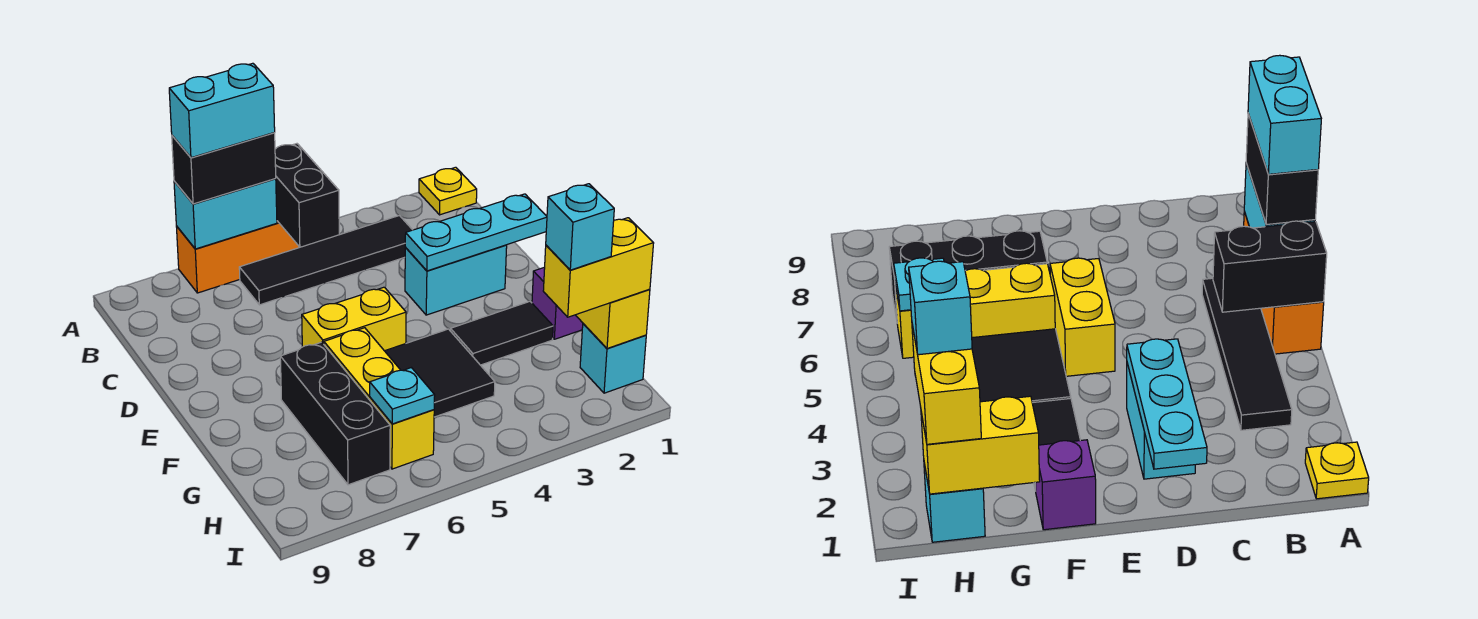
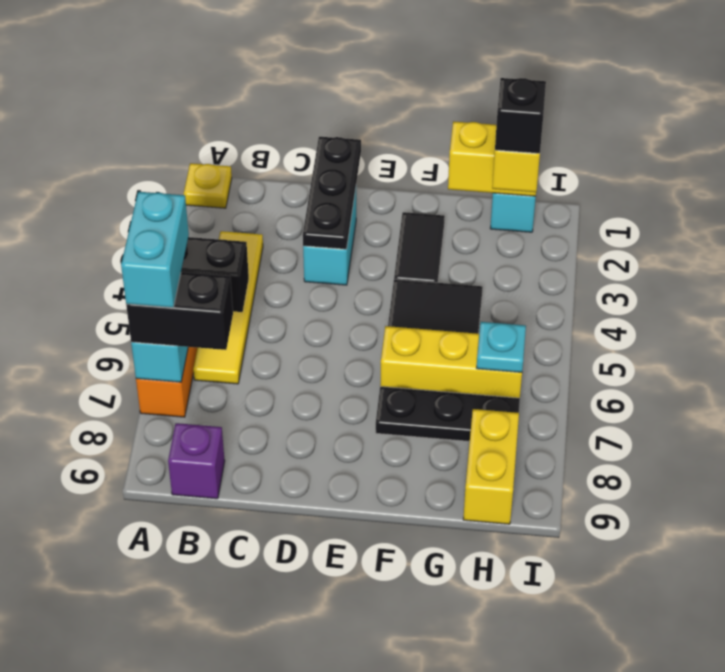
black brick A6:A7 level 3 -> black brick A7:B7 level 3
black tile B3:B6 level 1 -> yellow tile B3:B6 level 1
cyan plate D1:D3 level 2 -> black plate D1:D3 level 2
yellow brick E5:E6 level 1 -> yellow brick H8:H9 level 1
purple brick F1 level 1 -> purple brick B9 level 1
black brick F7:H7 level 1 -> black plate F7:H7 level 1
cyan brick H2 level 4 -> black brick H2 level 4

